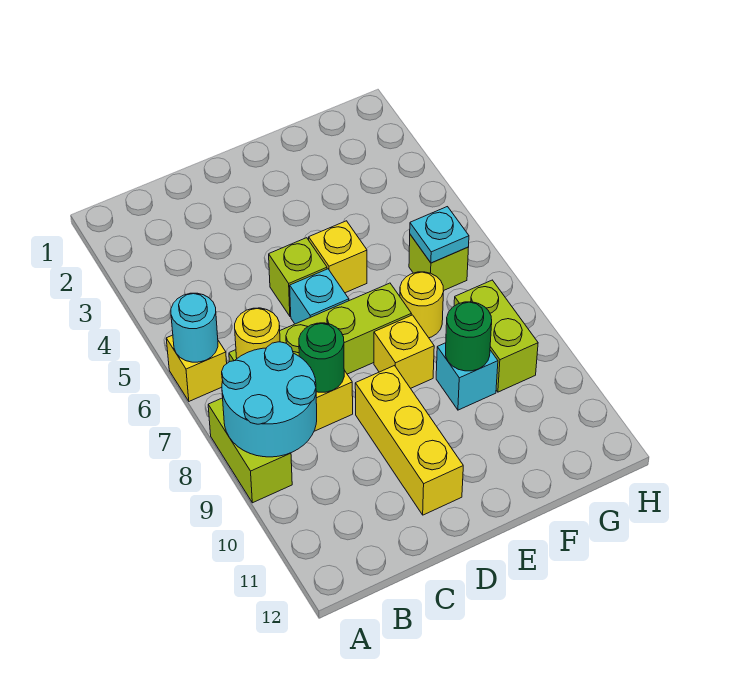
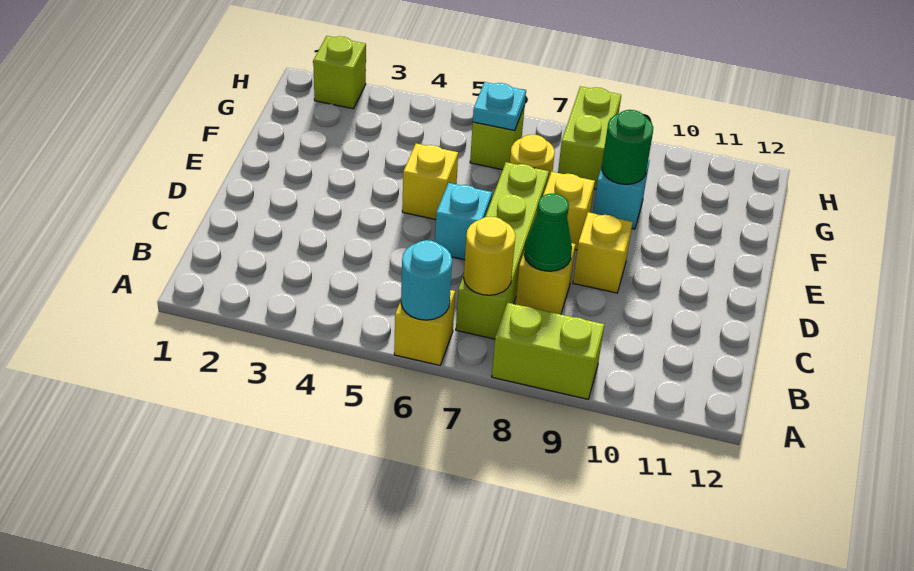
cyan round brick A8:B9 level 2 -> none
green round brick C8 level 2 -> green cone C8 level 2
lime brick D5 level 1 -> lime brick H2 level 1
yellow brick D9:D11 level 1 -> yellow brick D9 level 1
lime brick G8:G9 level 1 -> lime brick G8:H8 level 1

